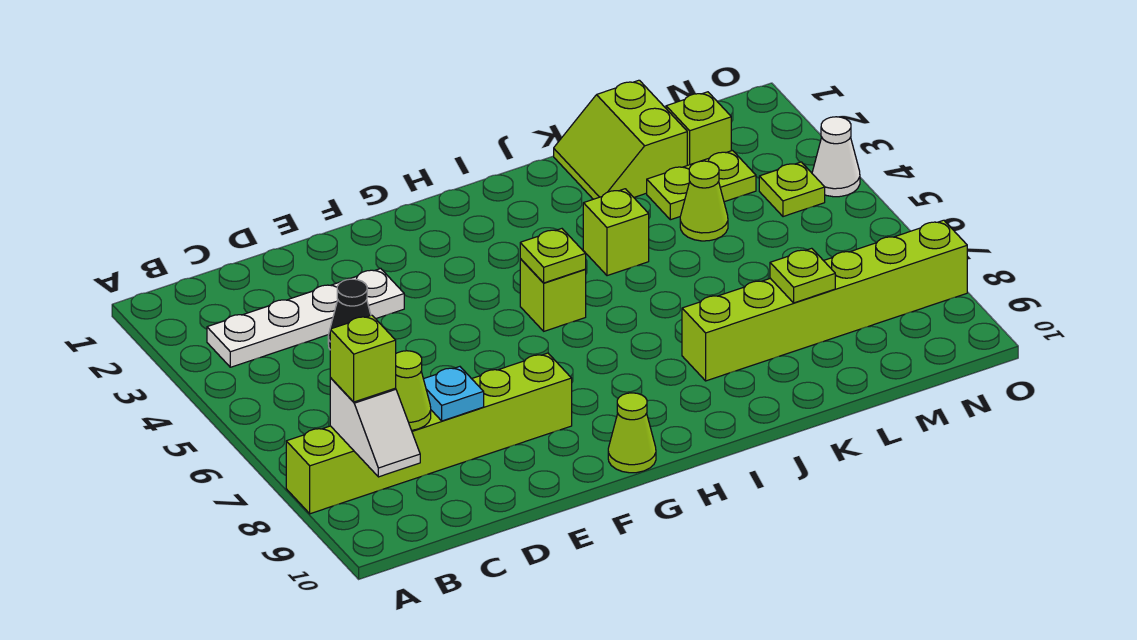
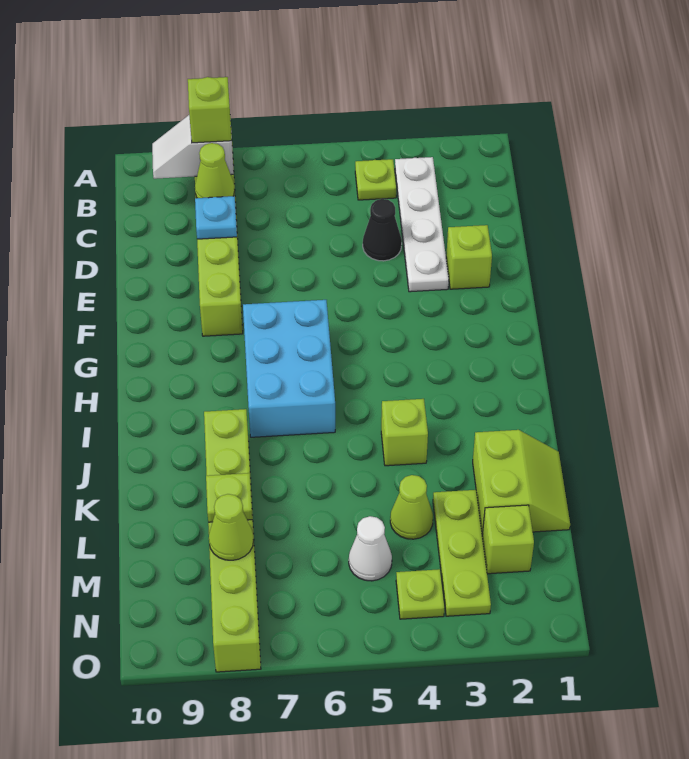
none -> cyan brick G6:I7 level 1
lime cone G10 level 1 -> lime cone M8 level 2
lime brick H5 level 1 -> lime brick E2 level 1
lime plate H5 level 2 -> lime plate B4 level 1
lime slope K1:L2 level 1 top L -> lime slope K1:L2 level 1 top 2
lime plate L3:M3 level 1 -> lime plate L3:N3 level 1
white cone O4 level 1 -> white cone M5 level 1

